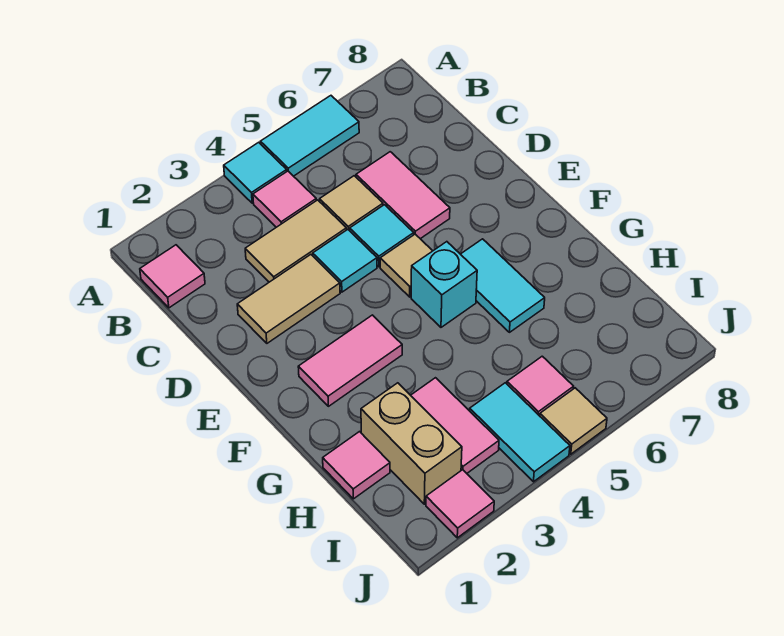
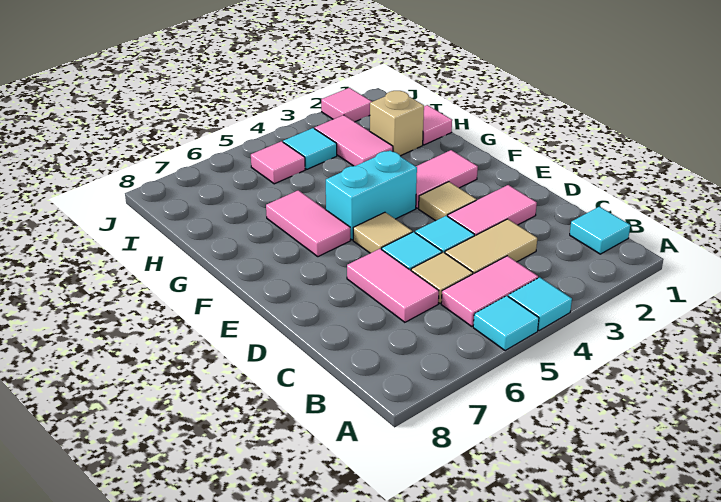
cyan tile A5:A6 level 1 -> cyan tile A5 level 1
pink tile B1 level 1 -> cyan tile B1 level 1
pink tile B4 level 1 -> pink tile B4:B5 level 1
tan tile D2:D3 level 1 -> pink tile D2:D3 level 1
cyan brick F5 level 1 -> cyan brick F4:F5 level 1
cyan tile F6:G6 level 1 -> pink tile F6:G6 level 1
tan brick H2:I2 level 1 -> tan brick H2 level 1
cyan tile I4:J4 level 1 -> cyan tile I4 level 1
tan tile J5 level 1 -> tan tile E3 level 1

